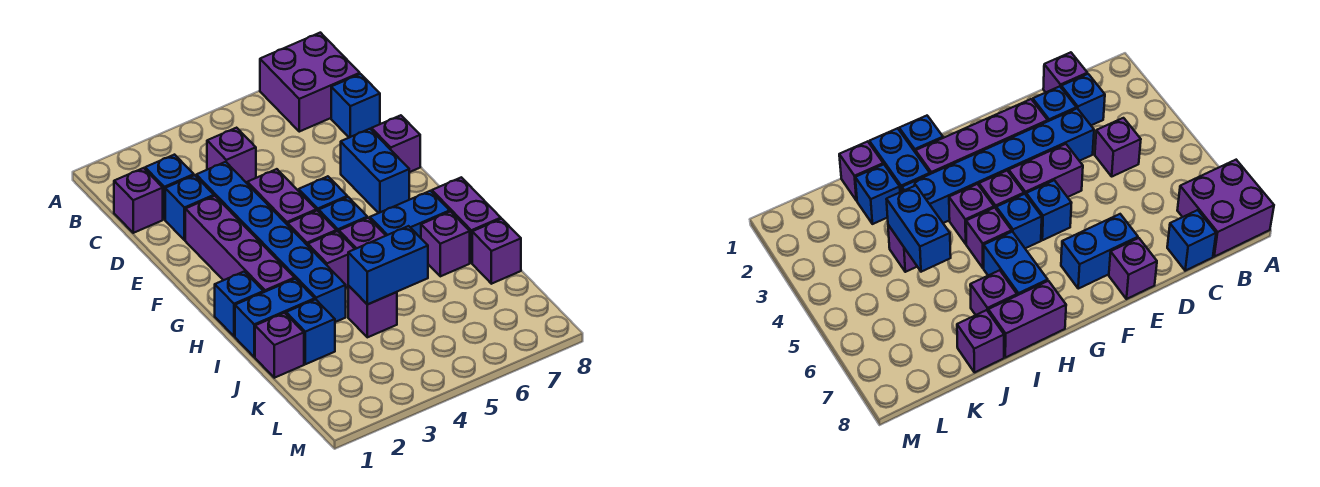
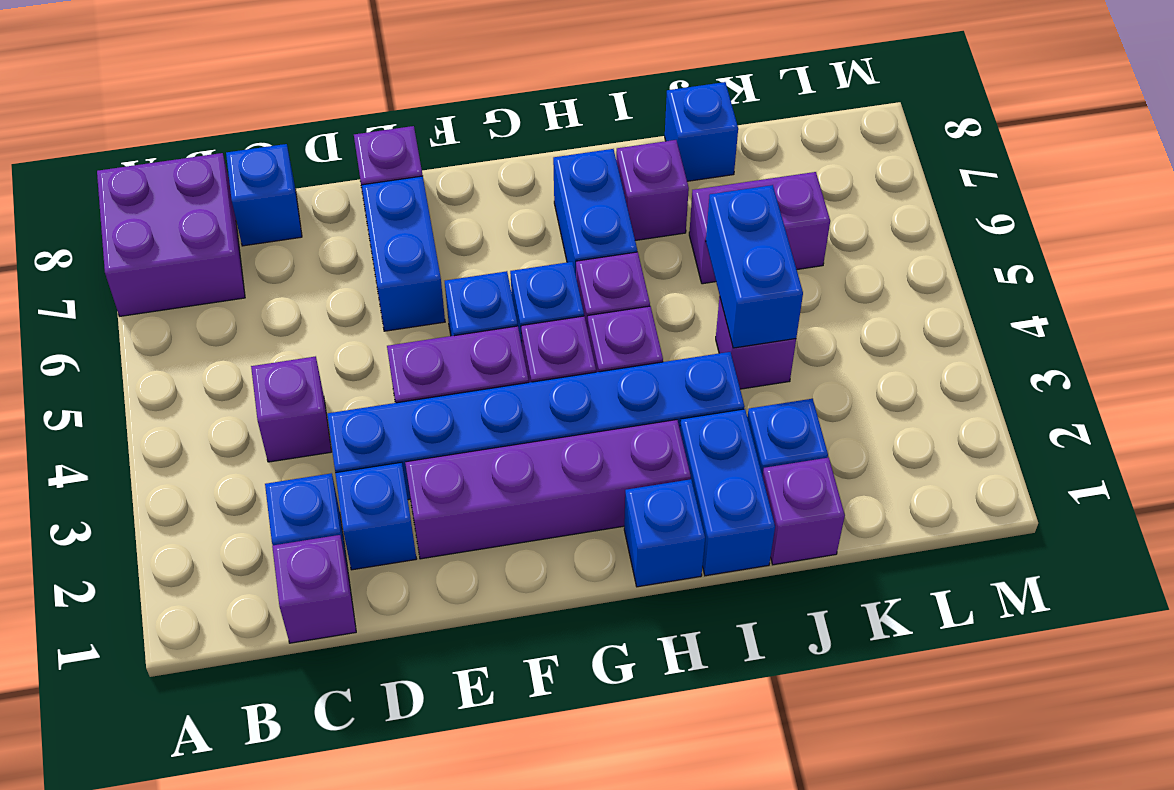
blue brick E7:F7 level 1 -> blue brick E6:E7 level 1
purple brick H8:I8 level 1 -> purple brick J6:K6 level 1
purple brick J8 level 1 -> blue brick J8 level 1

